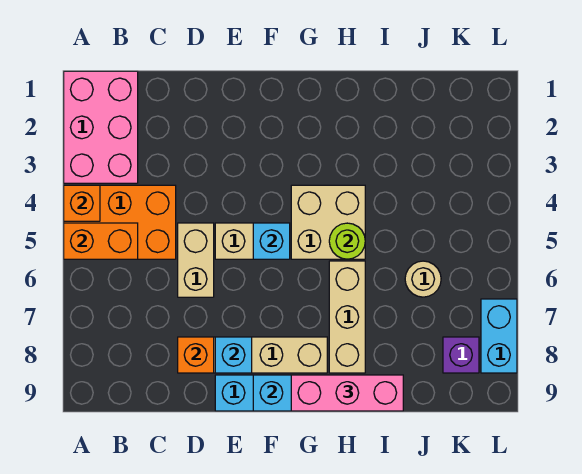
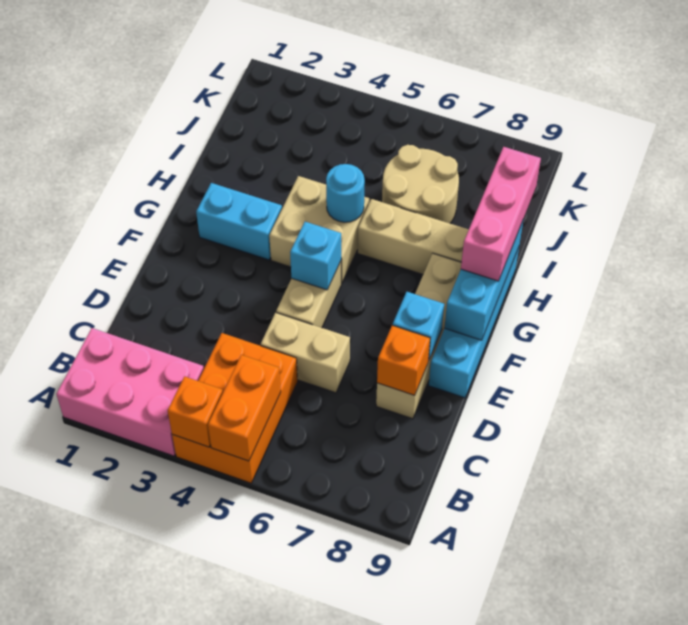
lime round brick H5 level 2 -> cyan round brick H5 level 2
tan round brick J6 level 1 -> tan round brick I6:J7 level 1
purple brick K8 level 1 -> none
cyan brick L7:L8 level 1 -> cyan brick G2:G3 level 1

